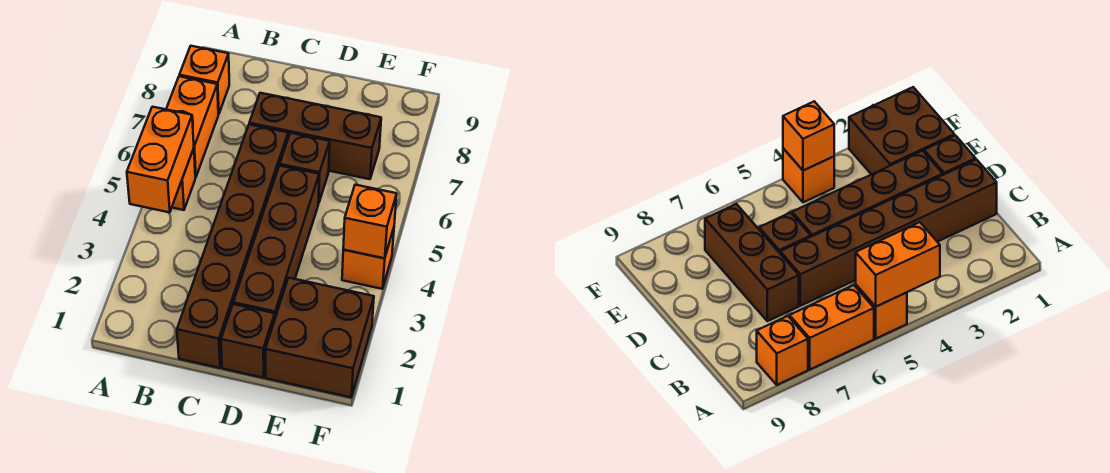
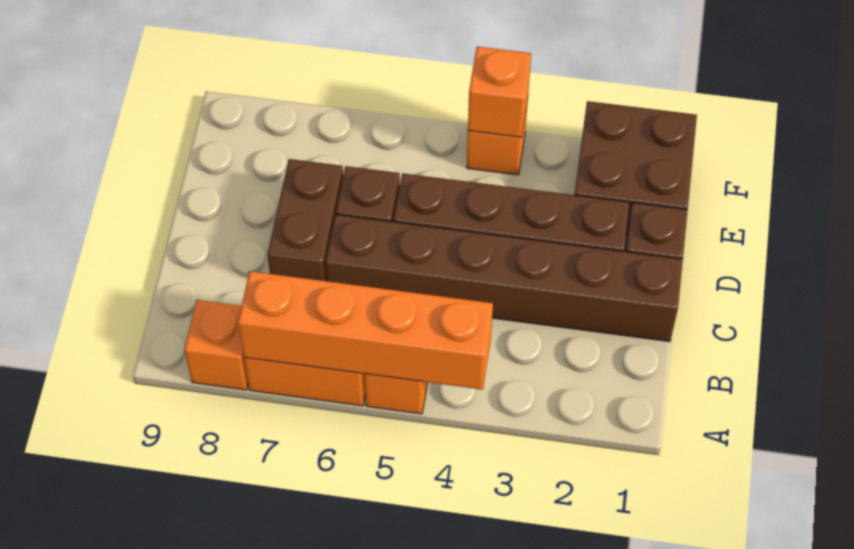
orange brick A4:A5 level 2 -> orange brick A4:A7 level 2
brown brick C7:E7 level 1 -> brown brick C7:D7 level 1

